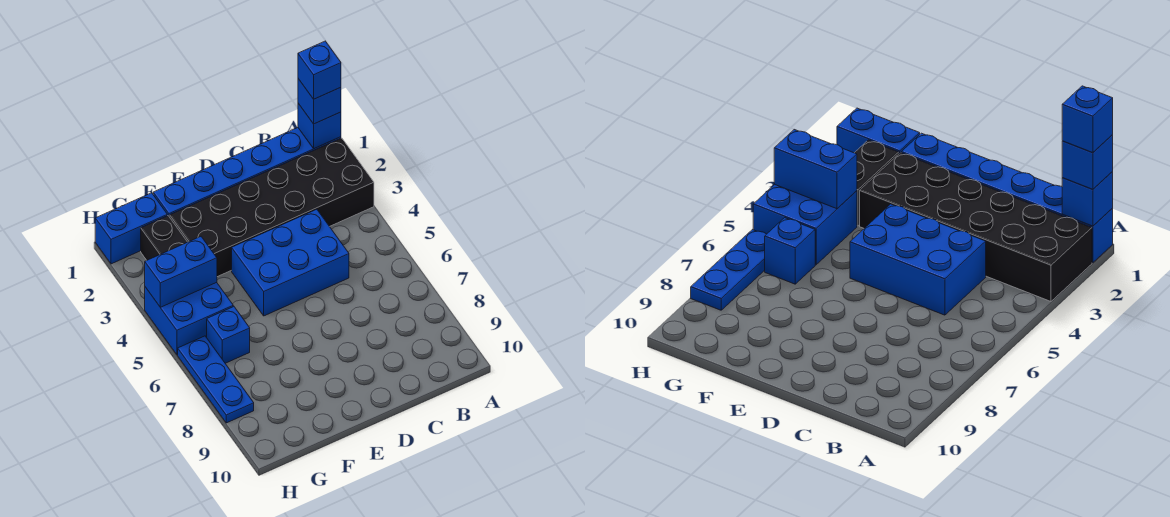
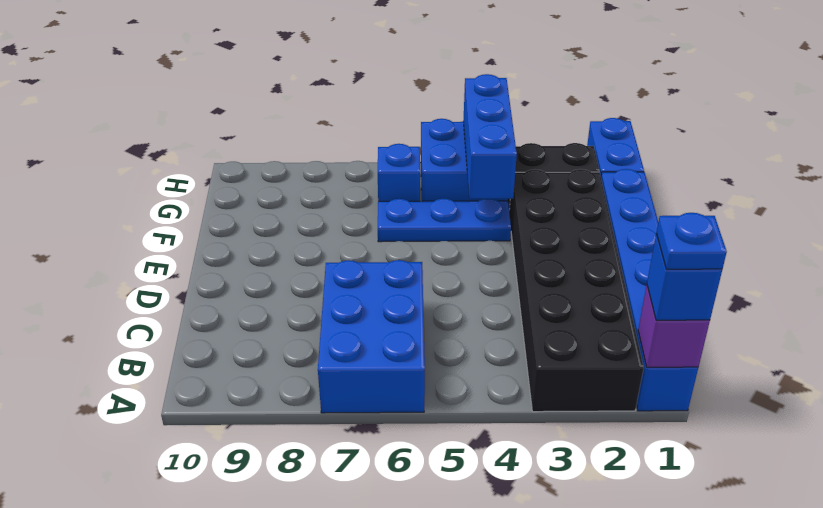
blue brick A1 level 2 -> purple brick A1 level 2
blue brick A1 level 4 -> blue plate A1 level 4
blue brick C4:E5 level 1 -> blue brick A6:C7 level 1
blue brick G4:H4 level 2 -> blue brick F4:H4 level 2
blue plate H6:H8 level 1 -> blue plate F4:F6 level 1

